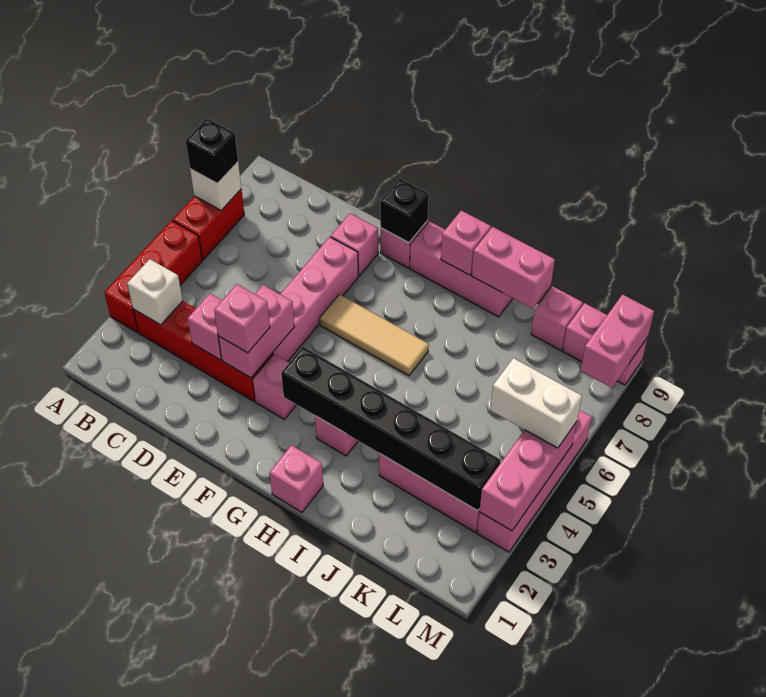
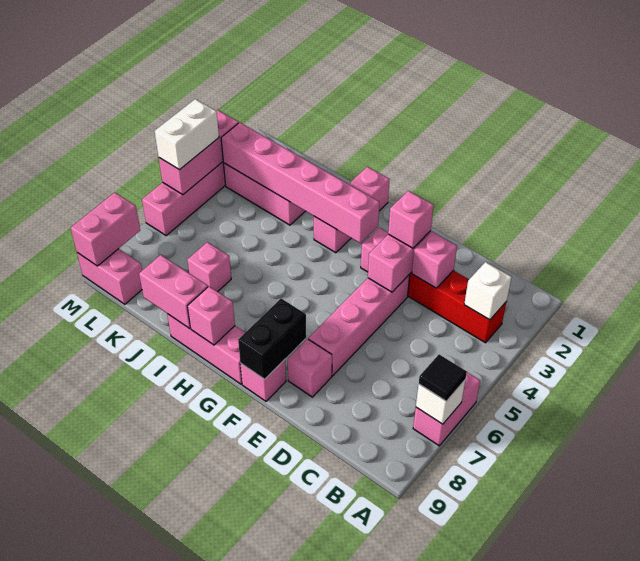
red brick A3:A5 level 1 -> none
red brick A6:A7 level 1 -> pink brick A6:A7 level 1
black brick A7 level 3 -> black tile A7 level 3
tan tile F6:H6 level 1 -> none
black brick F9 level 2 -> black brick F8:F9 level 2
black brick G3:L3 level 2 -> pink brick G3:L3 level 2
pink brick K9 level 1 -> pink brick J7 level 1
white brick L5:M5 level 3 -> white brick M4:M5 level 3

